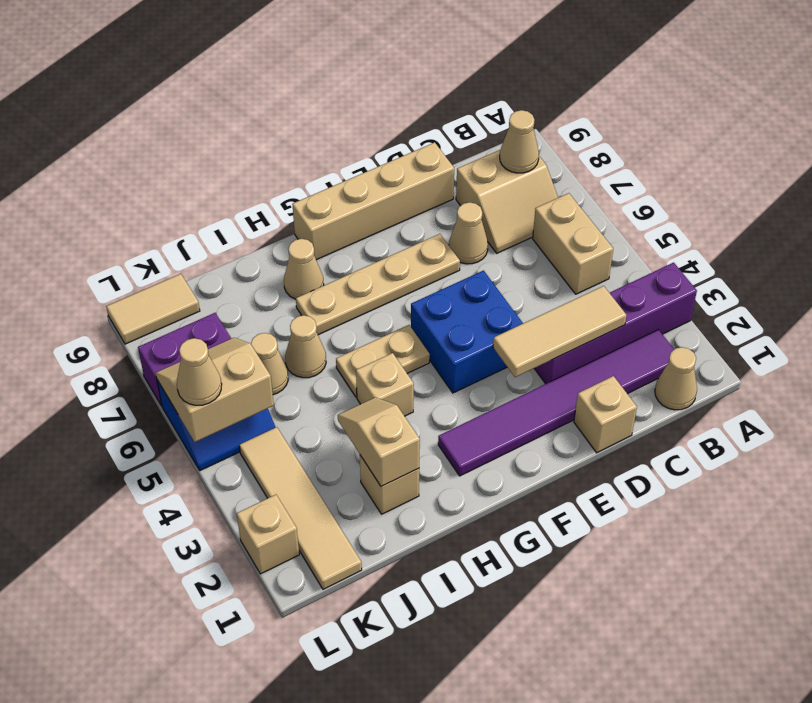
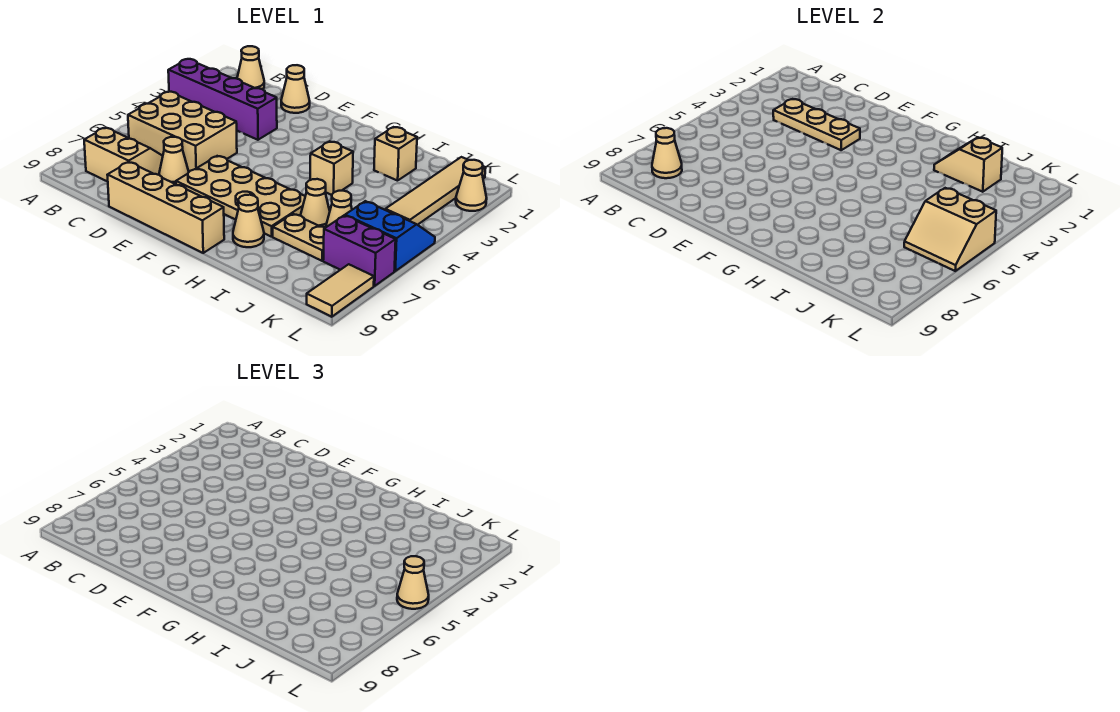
purple tile B2:G2 level 1 -> none
tan brick B5:B6 level 1 -> tan brick B5:D6 level 1
tan tile C3:E3 level 2 -> tan plate C3:E3 level 2
tan brick D1 level 1 -> tan cone D1 level 1
blue brick E4:F5 level 1 -> none
tan plate E7:H7 level 1 -> tan plate E6:H7 level 1
tan plate G5:H5 level 1 -> tan plate I7:J7 level 1
tan slope I2:I3 level 2 top 2 -> tan slope I2:J2 level 2 top J
tan tile K9:L9 level 1 -> tan tile L8:L9 level 1
tan brick L2 level 1 -> tan cone L2 level 1

